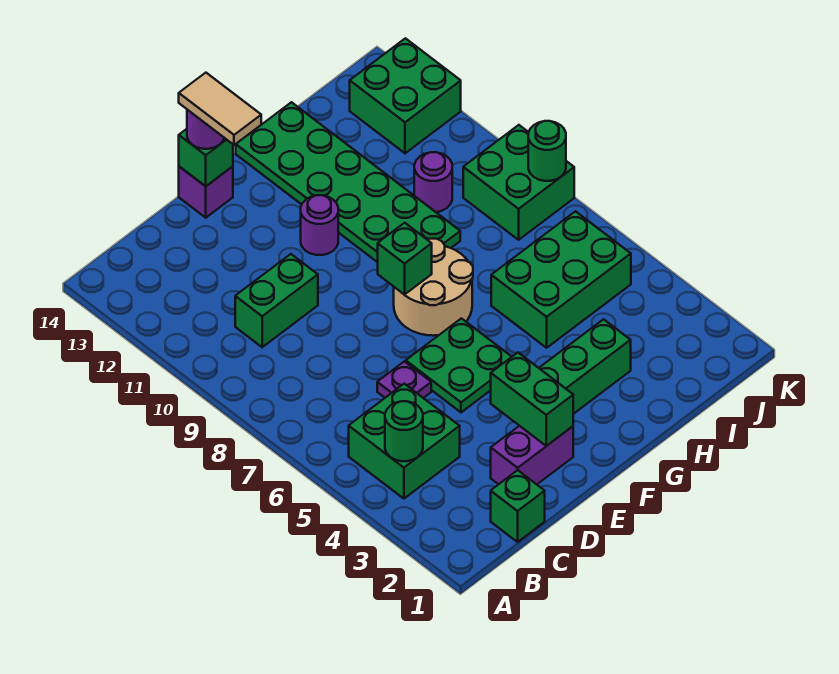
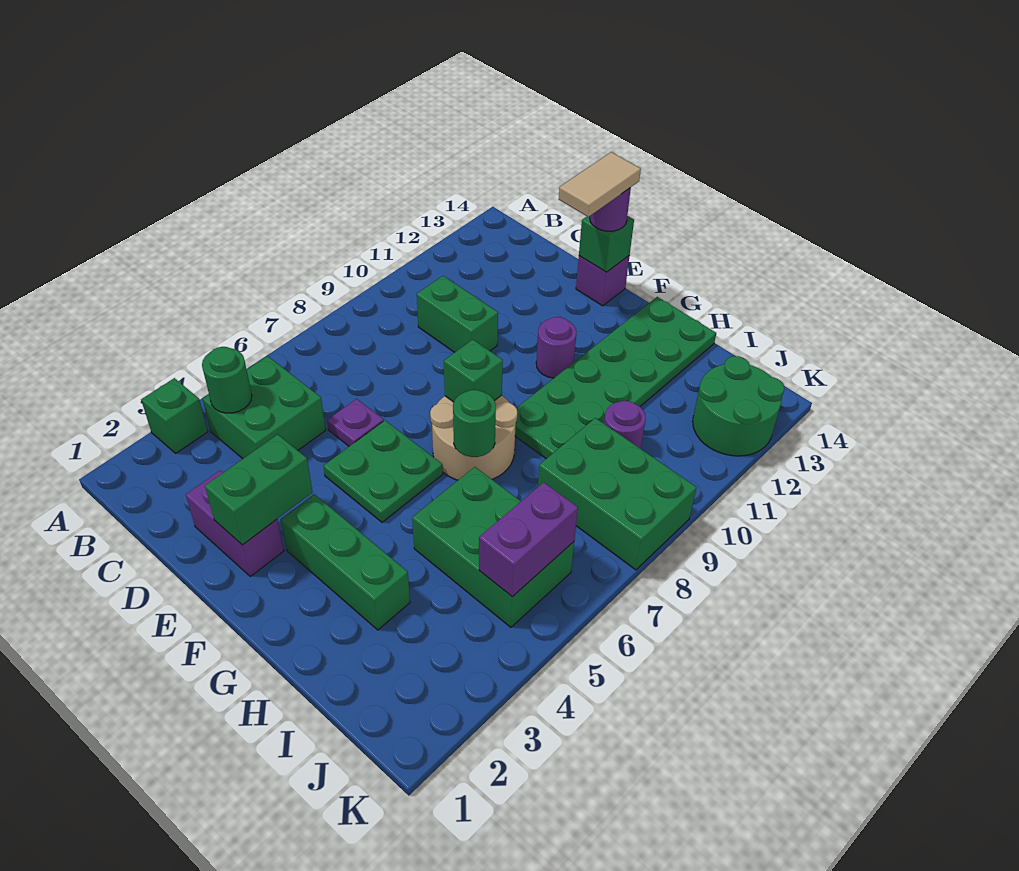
green brick C1 level 1 -> green brick A3 level 1
none -> purple brick J5:J6 level 2
green brick J8:K9 level 1 -> green brick I8:K9 level 1
green brick J12:K13 level 1 -> green round brick J12:K13 level 1
green round brick K8 level 2 -> green round brick G7 level 2

